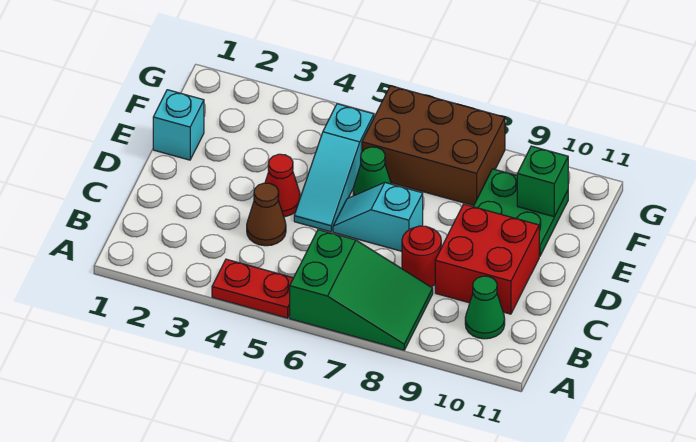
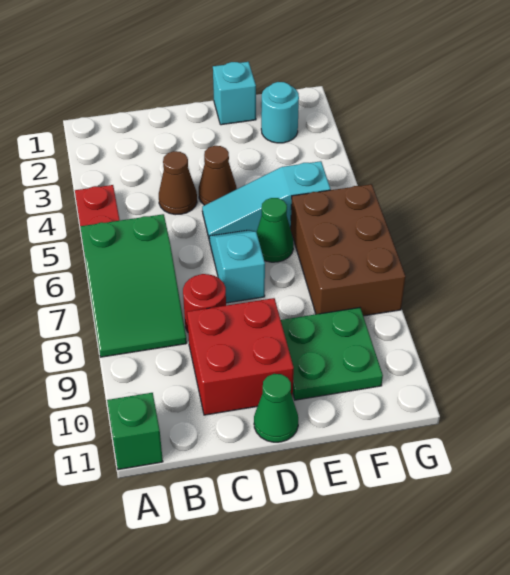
green cone B10 level 1 -> green cone D11 level 1
red cone D4 level 1 -> brown cone D4 level 1
none -> cyan round brick F2 level 1
green brick F10 level 2 -> green brick A11 level 1

